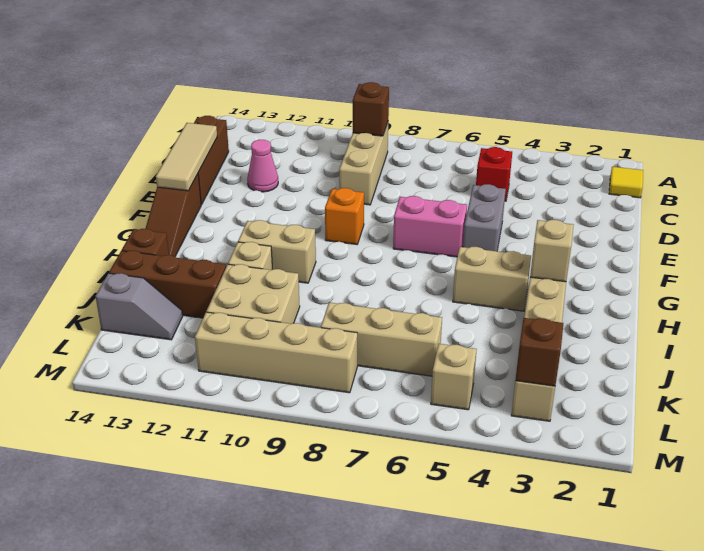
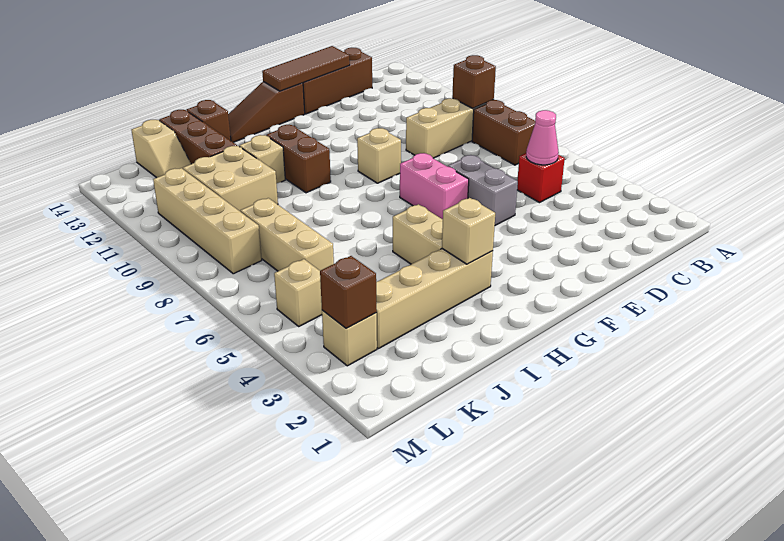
yellow tile B1 level 1 -> none
none -> brown brick B7:B8 level 1
pink cone D12 level 1 -> pink cone C5 level 2
tan tile D14:F14 level 2 -> brown tile D14:F14 level 2
grey brick E5:F5 level 1 -> grey brick E5:E6 level 1
orange brick F9 level 1 -> tan brick F9 level 1
tan brick H10:H11 level 1 -> brown brick H10:H11 level 1
grey slope K13:K14 level 1 top 14 -> tan slope K13:K14 level 1 top 14

